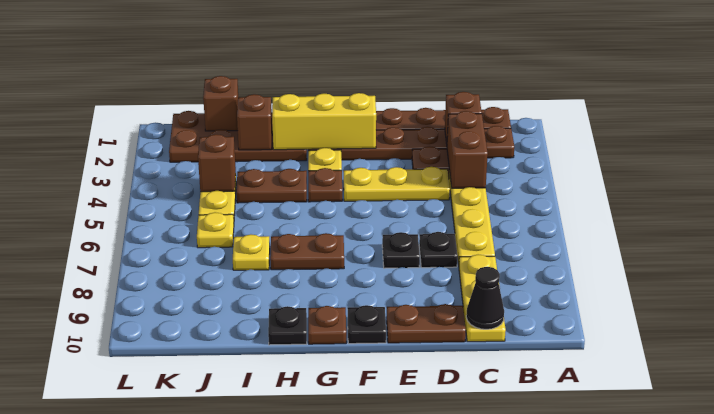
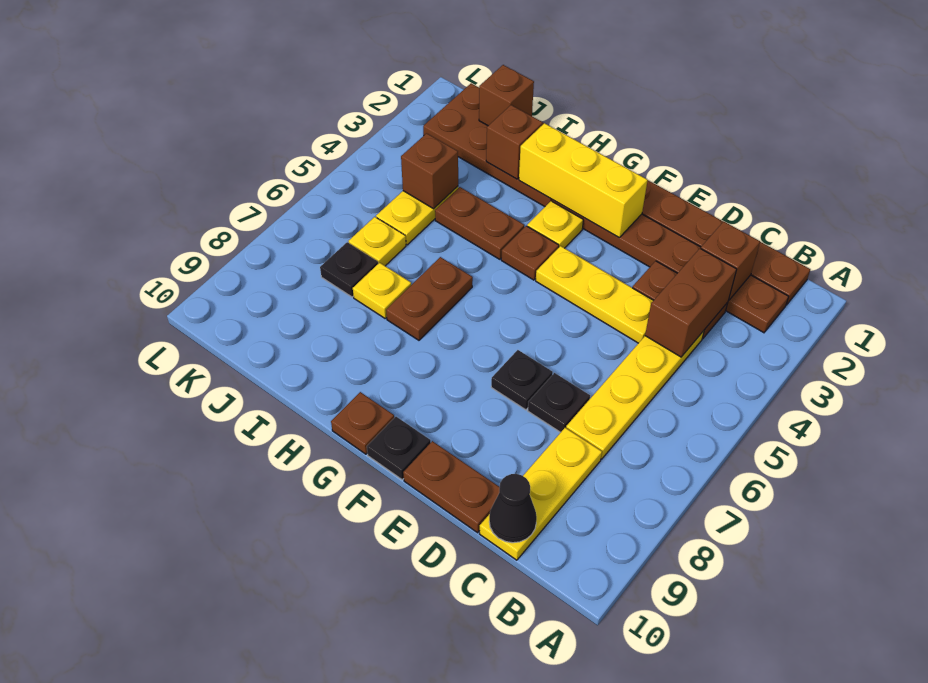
brown plate G7:H7 level 1 -> brown plate H6:H7 level 1
black plate H10 level 1 -> black plate J7 level 1

